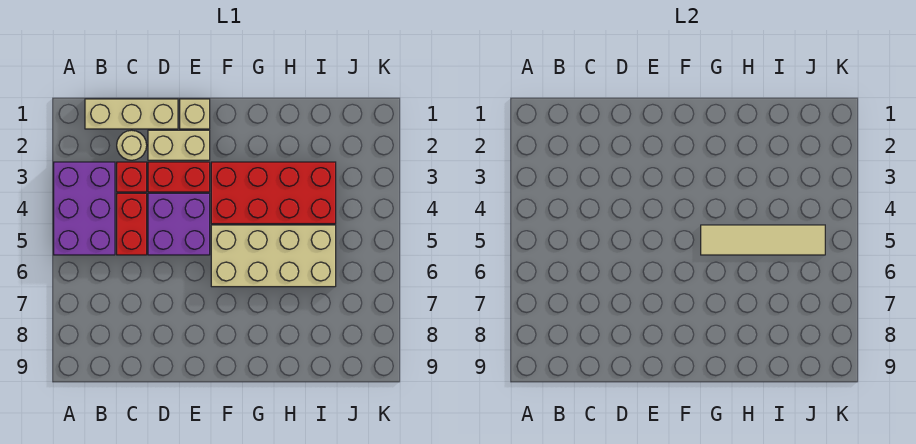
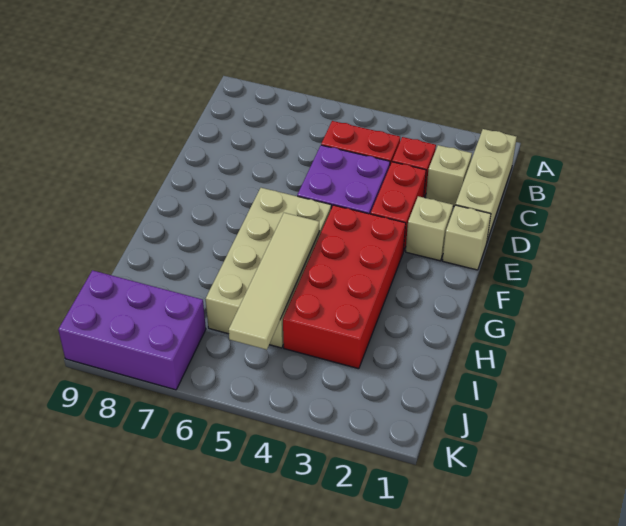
purple brick A3:B5 level 1 -> purple brick J7:K9 level 1
tan round brick C2 level 1 -> tan brick C2 level 1
tan brick D2:E2 level 1 -> tan brick E2 level 1

